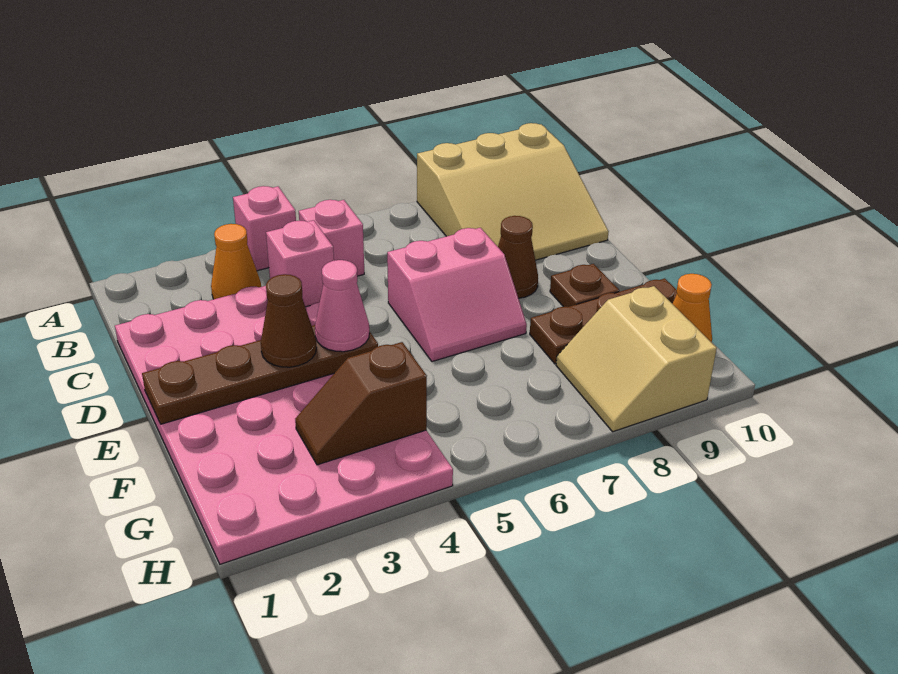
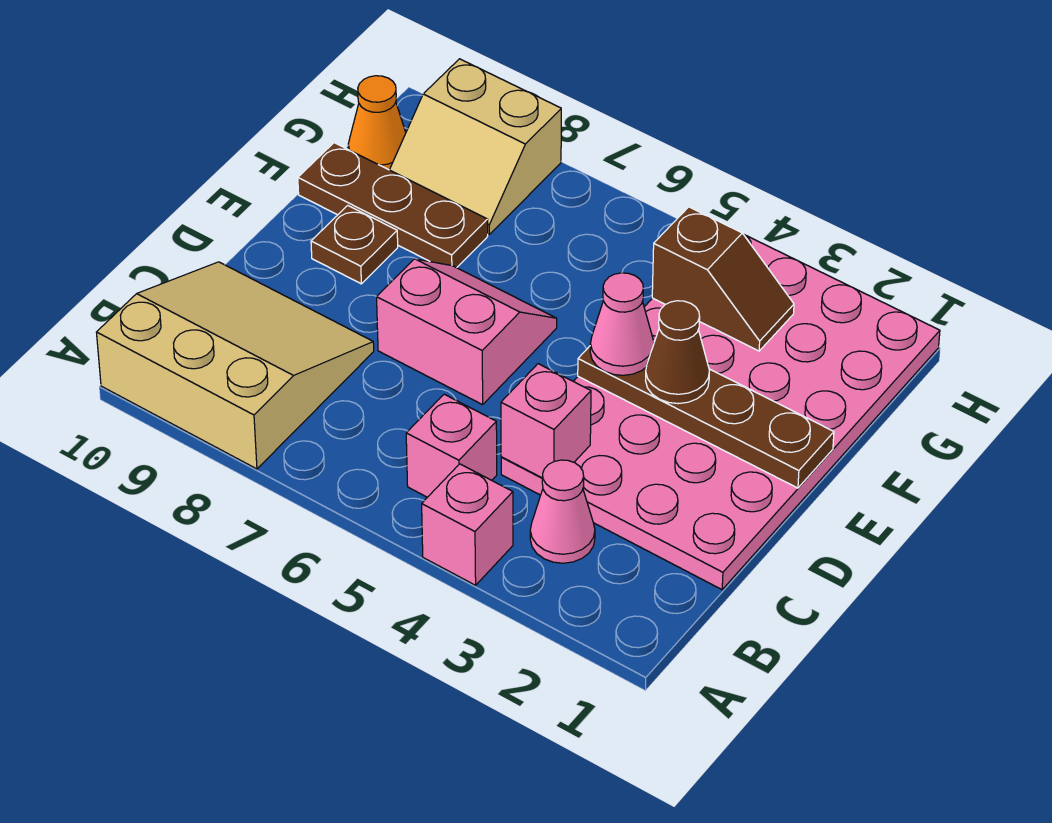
orange cone B3 level 1 -> pink cone B3 level 1
brown cone D8 level 1 -> none
tan slope G8:H9 level 1 top 9 -> tan slope G8:H9 level 1 top H

